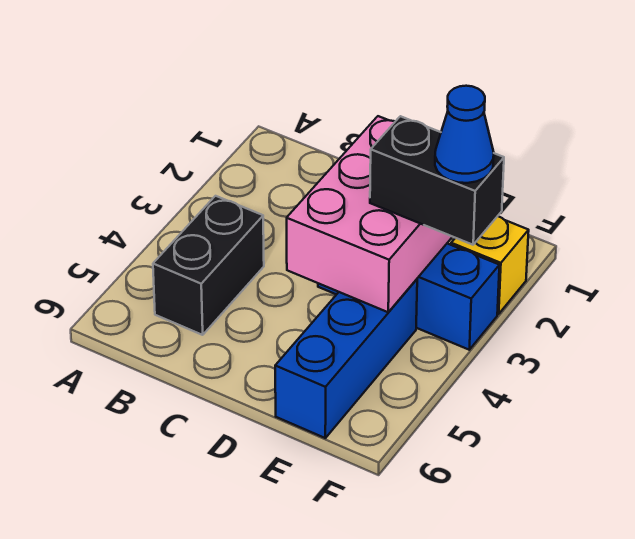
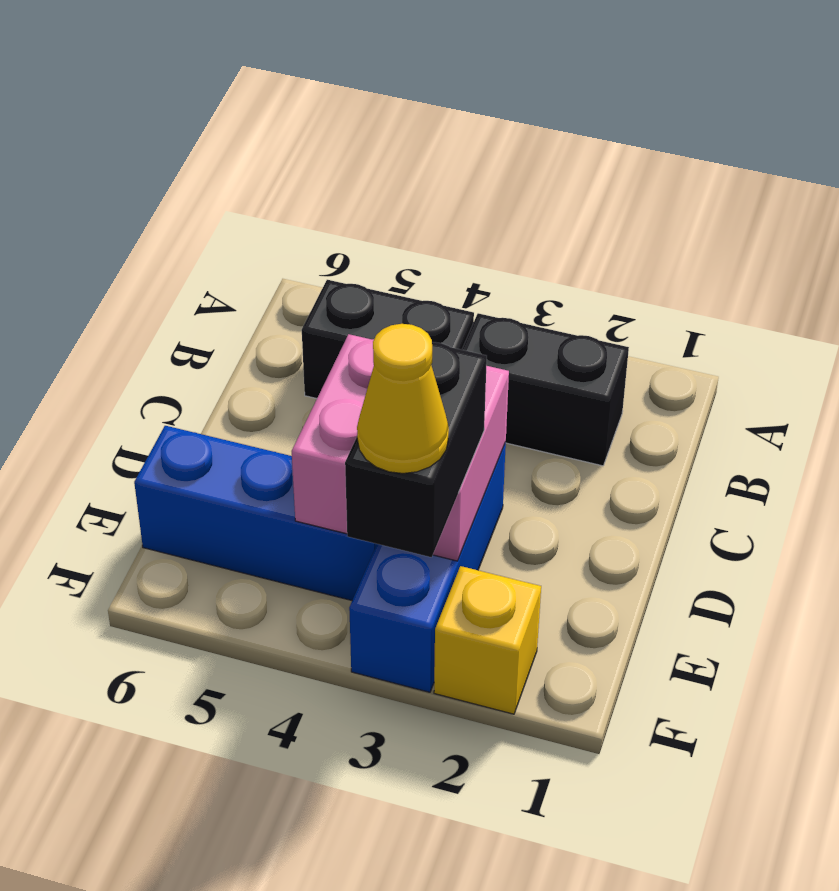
none -> black brick B2:B3 level 1
pink brick D2:E4 level 2 -> pink brick D3:E4 level 2
blue cone F3 level 4 -> yellow cone F3 level 4

